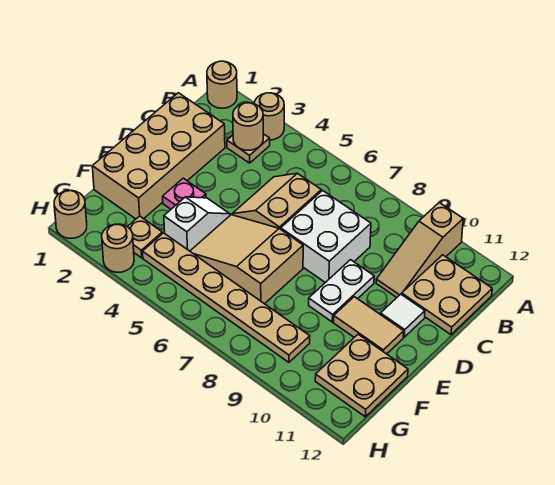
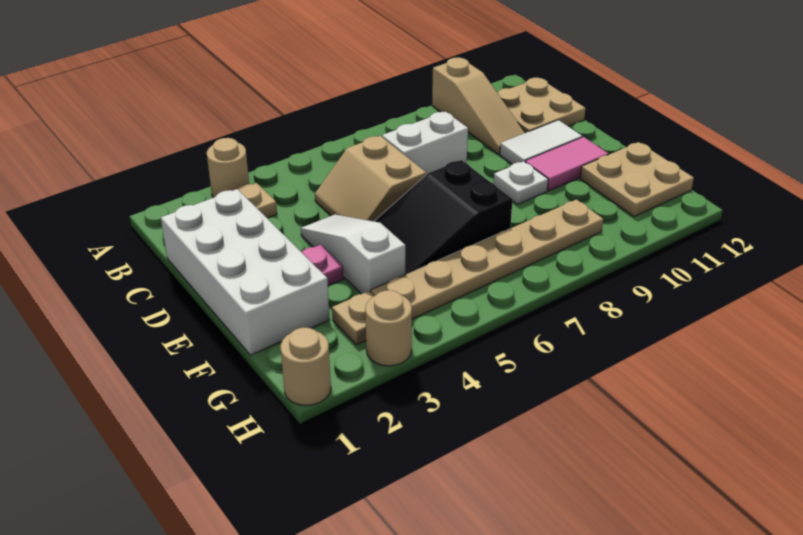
tan round brick A1 level 1 -> none
tan round brick B3 level 2 -> none
tan brick C1:F2 level 1 -> white brick C1:F2 level 1
white brick C7:D8 level 1 -> white brick C7:C8 level 1
white plate D9:E9 level 1 -> white plate E9 level 1
white tile D11 level 1 -> white tile D10:D11 level 1
white slope E4:F4 level 1 top F -> white slope D4:F4 level 1 top F
tan slope E5:F7 level 1 top 7 -> black slope E5:F7 level 1 top 7
tan tile E10:E11 level 1 -> pink tile E10:E11 level 1

